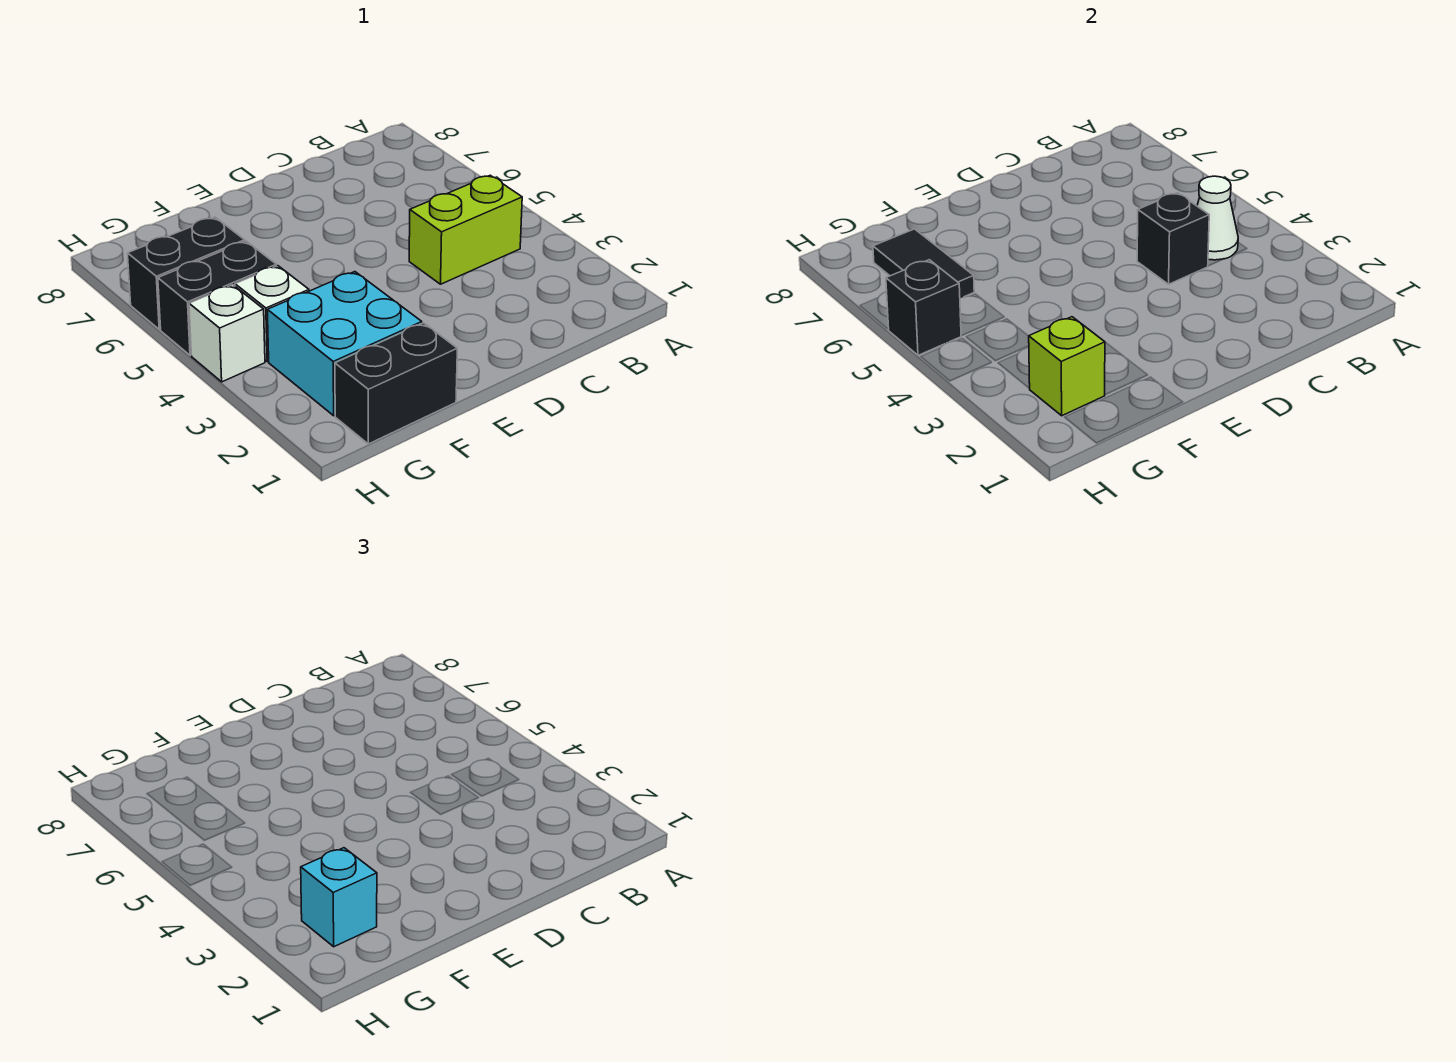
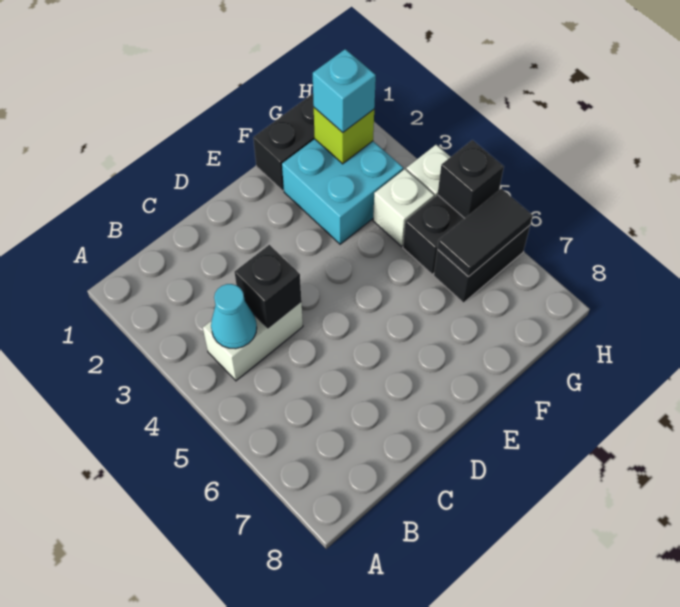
lime brick B4:C4 level 1 -> white brick B4:C4 level 1
white cone B4 level 2 -> cyan cone B4 level 2
black tile G6:G7 level 2 -> black tile G6:H6 level 2

